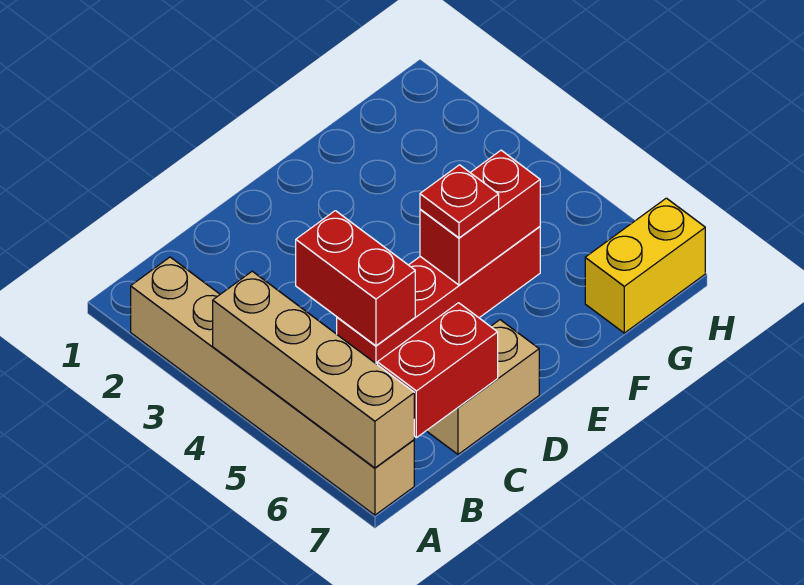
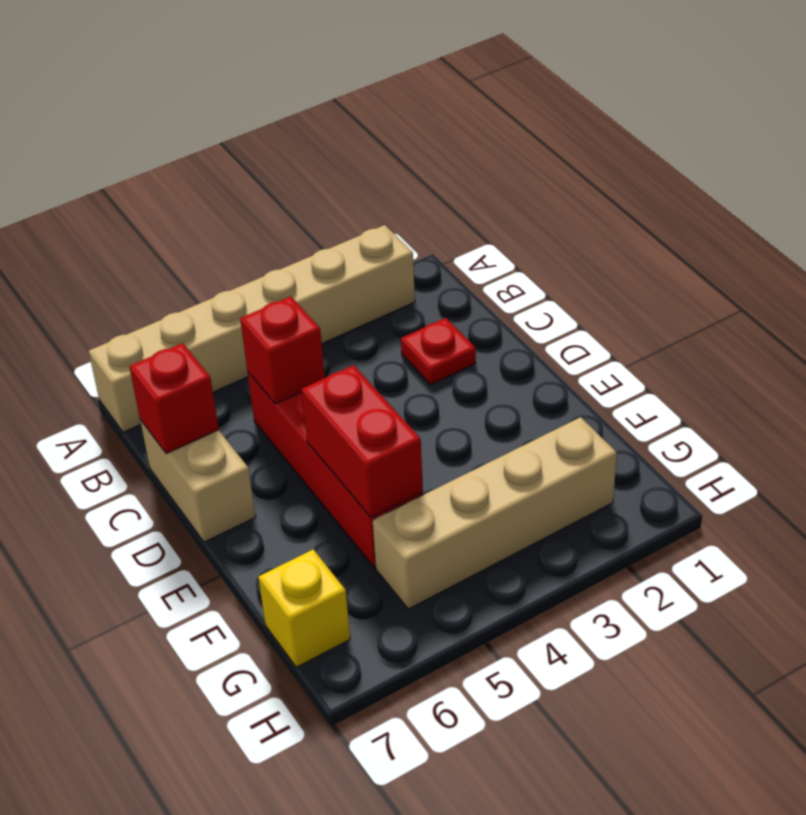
tan brick A4:A7 level 2 -> tan brick G2:G5 level 1
red brick B7:C7 level 2 -> red brick C7 level 2
red brick C4:C5 level 2 -> red brick C5 level 2
red plate E5 level 3 -> red plate C2 level 1
yellow brick G7:H7 level 1 -> yellow brick G7 level 1

